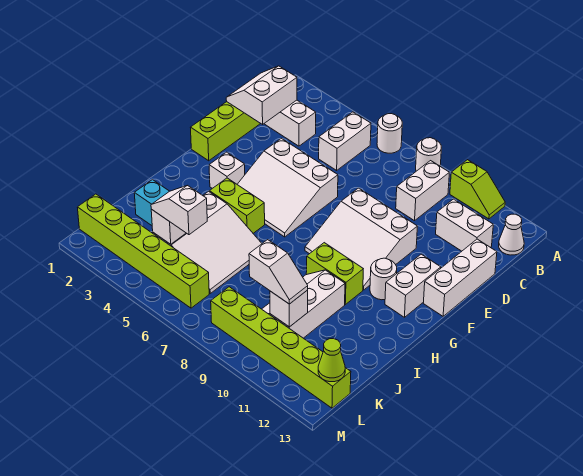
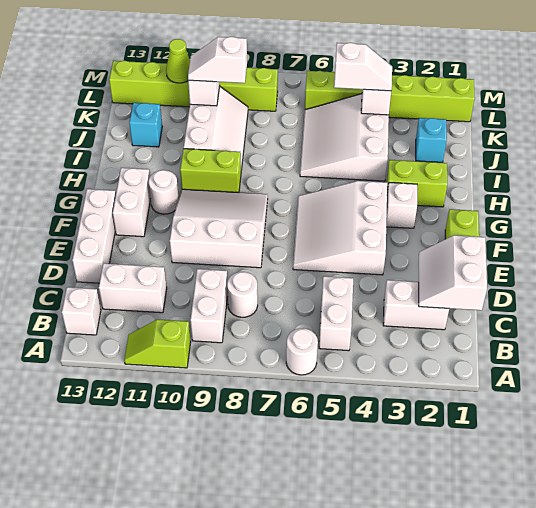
white round brick A8 level 1 -> white round brick C8 level 1
white cone B13 level 1 -> white brick B13 level 1
white slope C1:D2 level 2 top 2 -> white slope C1:D2 level 2 top 1
white slope E4:G6 level 1 top E -> white slope E4:G6 level 1 top 4
lime brick H4:H5 level 1 -> lime brick H2:H3 level 1
none -> cyan brick J12 level 1
lime cone L13 level 2 -> lime cone L11 level 2

